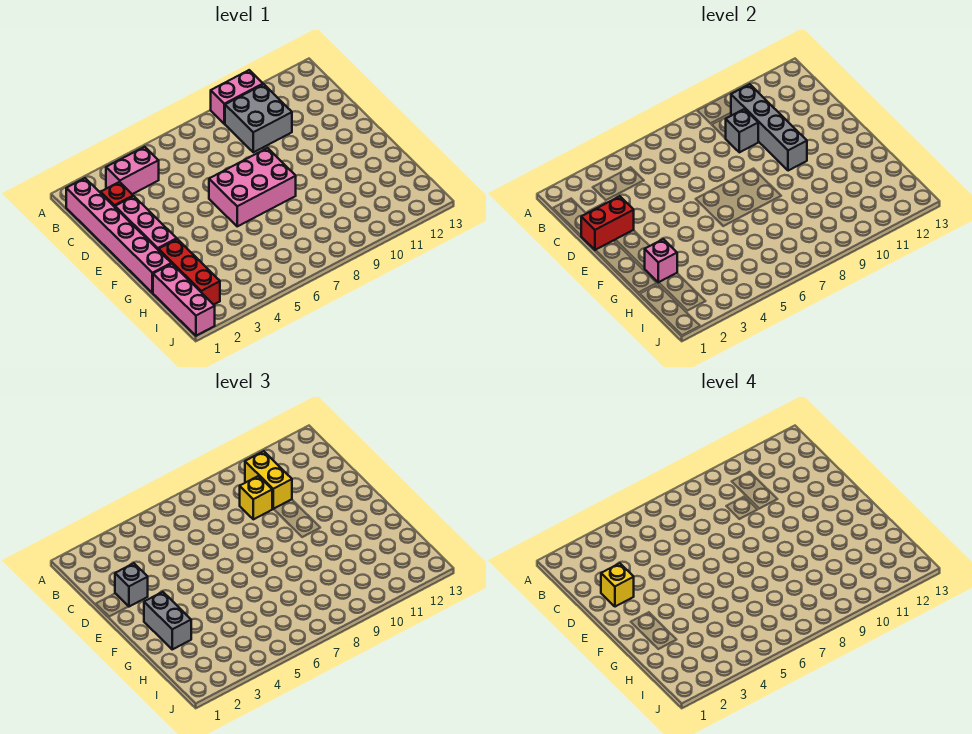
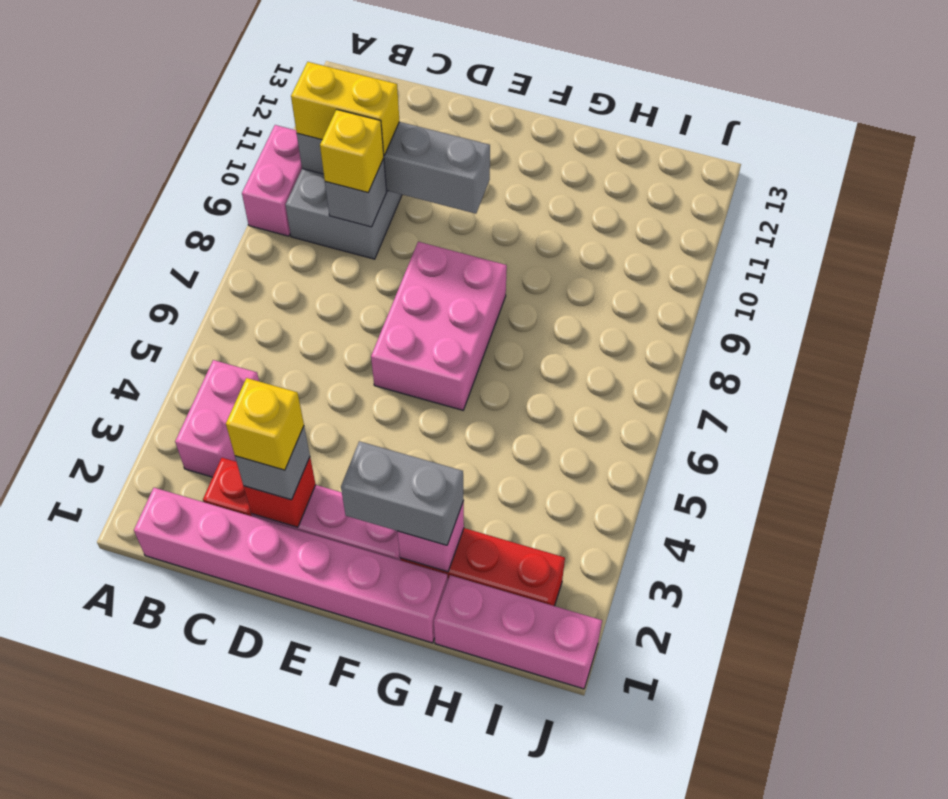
red brick D1:D2 level 2 -> red brick D2 level 2

